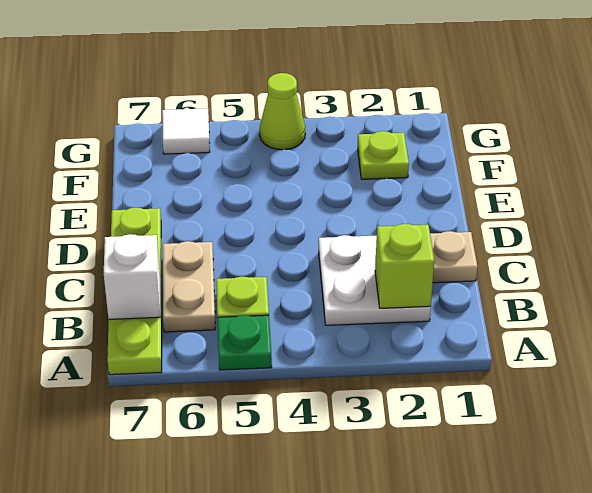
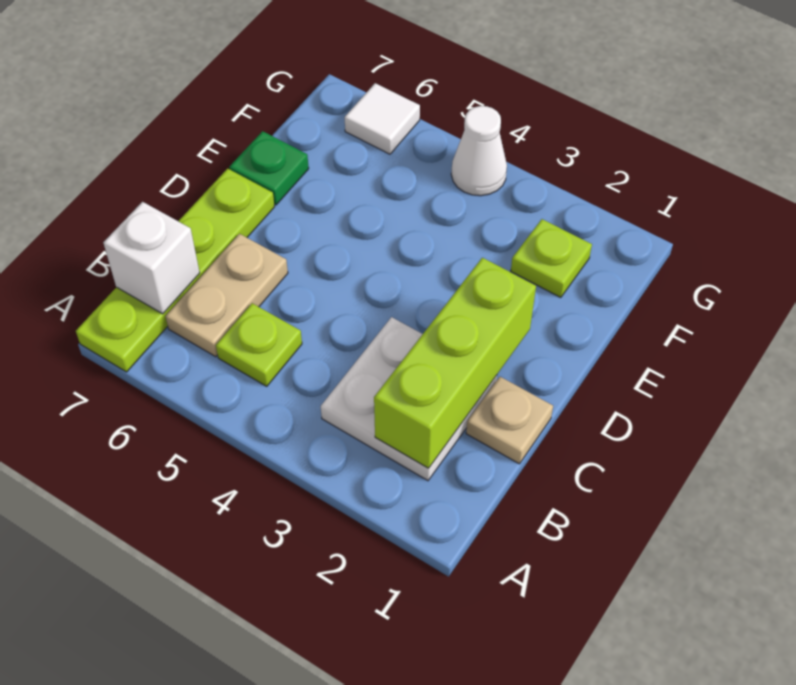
green plate A5 level 1 -> green plate E7 level 1
lime brick B2 level 2 -> lime brick B2:D2 level 2
lime cone G4 level 1 -> white cone G4 level 1

